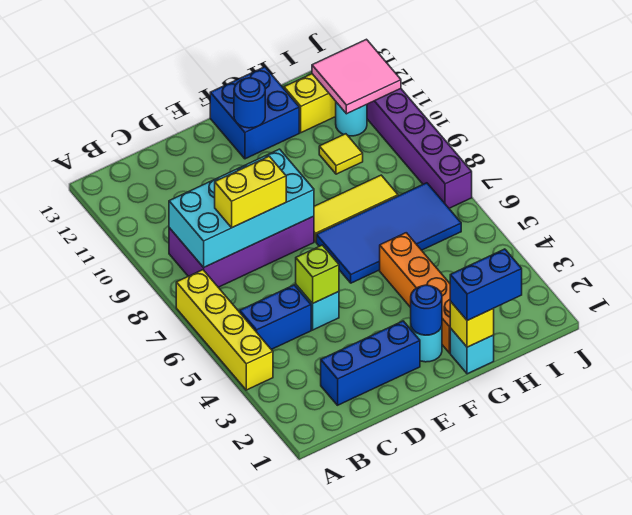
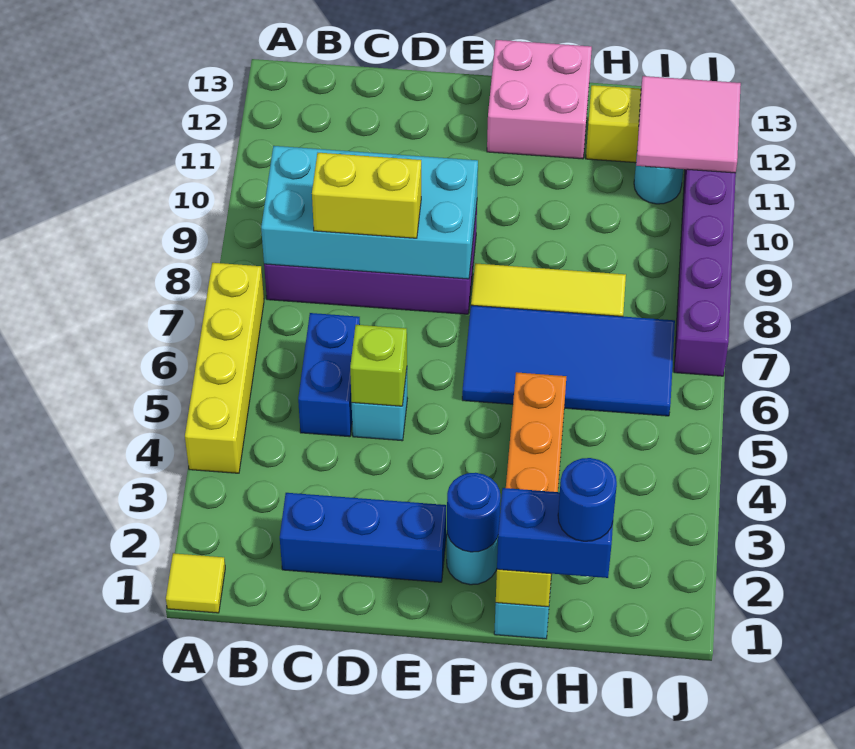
blue brick B5:C5 level 1 -> blue brick C5:C6 level 1
blue brick F12:G13 level 1 -> pink brick F12:G13 level 1
blue round brick F12 level 2 -> blue round brick H1 level 4
yellow tile H10 level 1 -> yellow tile A1 level 1

